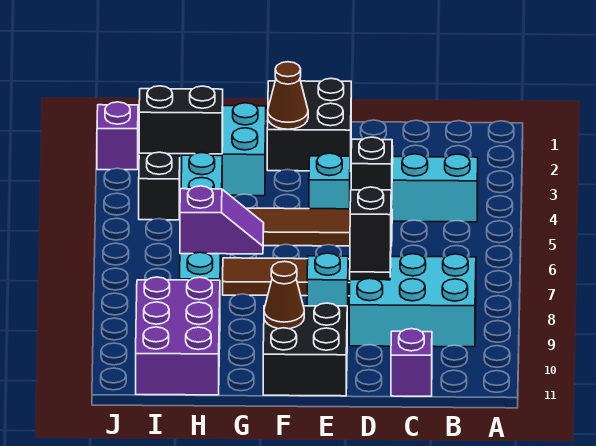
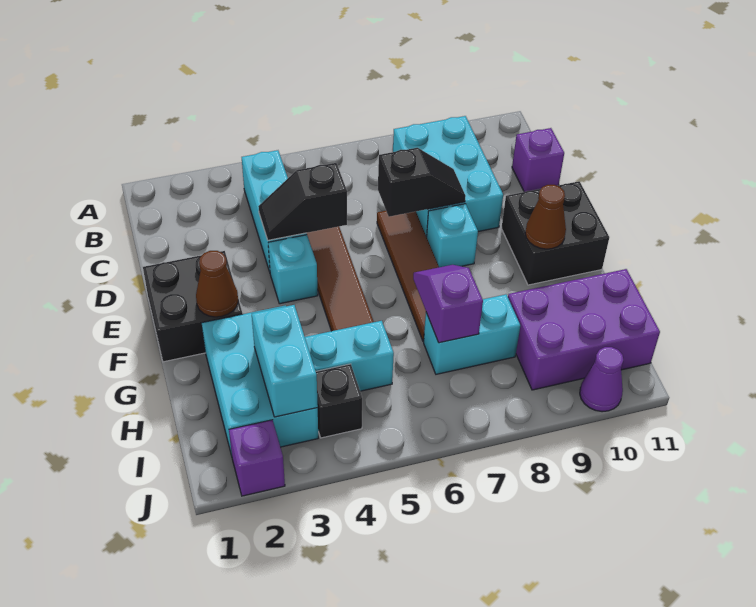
black brick H3:I3 level 2 -> cyan brick H3:I3 level 2
none -> purple cone J10 level 1

